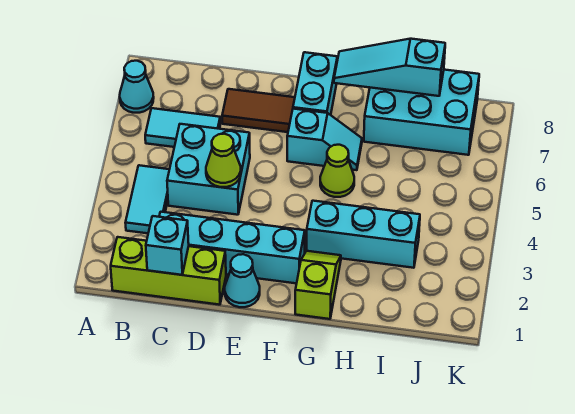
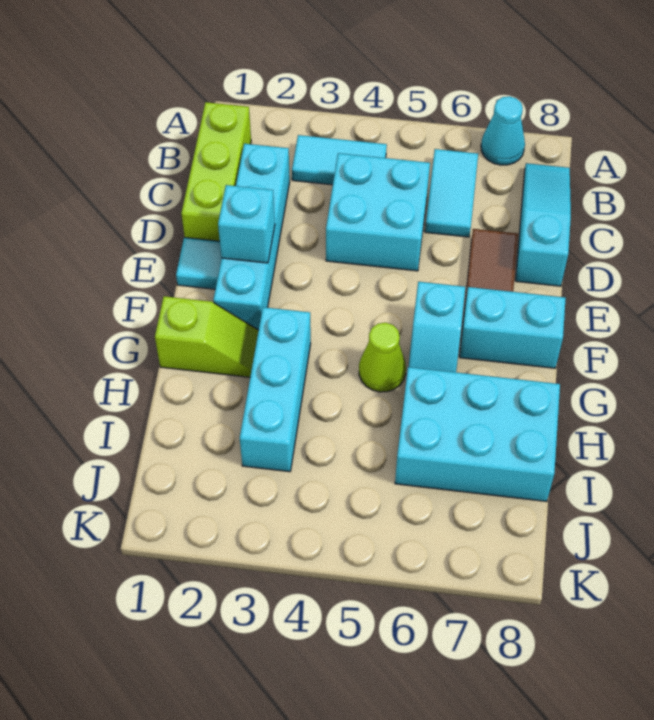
cyan brick C1 level 2 -> cyan brick E2 level 2
lime cone D4 level 2 -> none
cyan cone E1 level 1 -> cyan tile E1 level 1
cyan slope G8:I8 level 2 top I -> cyan slope B8:D8 level 1 top D
cyan brick H7:J8 level 1 -> cyan brick H6:I8 level 1

